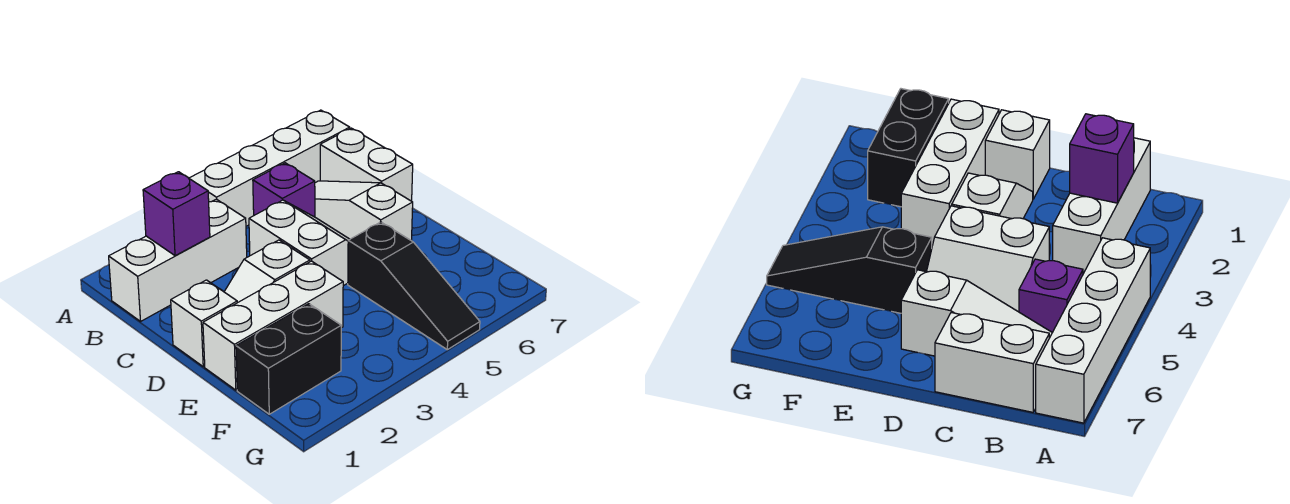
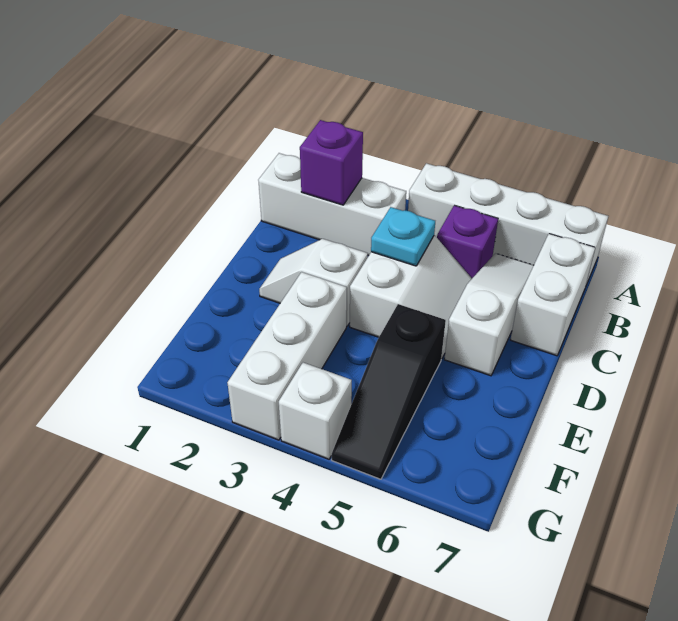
none -> cyan plate C4 level 2
white brick D1 level 1 -> white brick G4 level 1
white brick E1:E3 level 1 -> white brick E3:G3 level 1
black brick F1:F2 level 1 -> none

